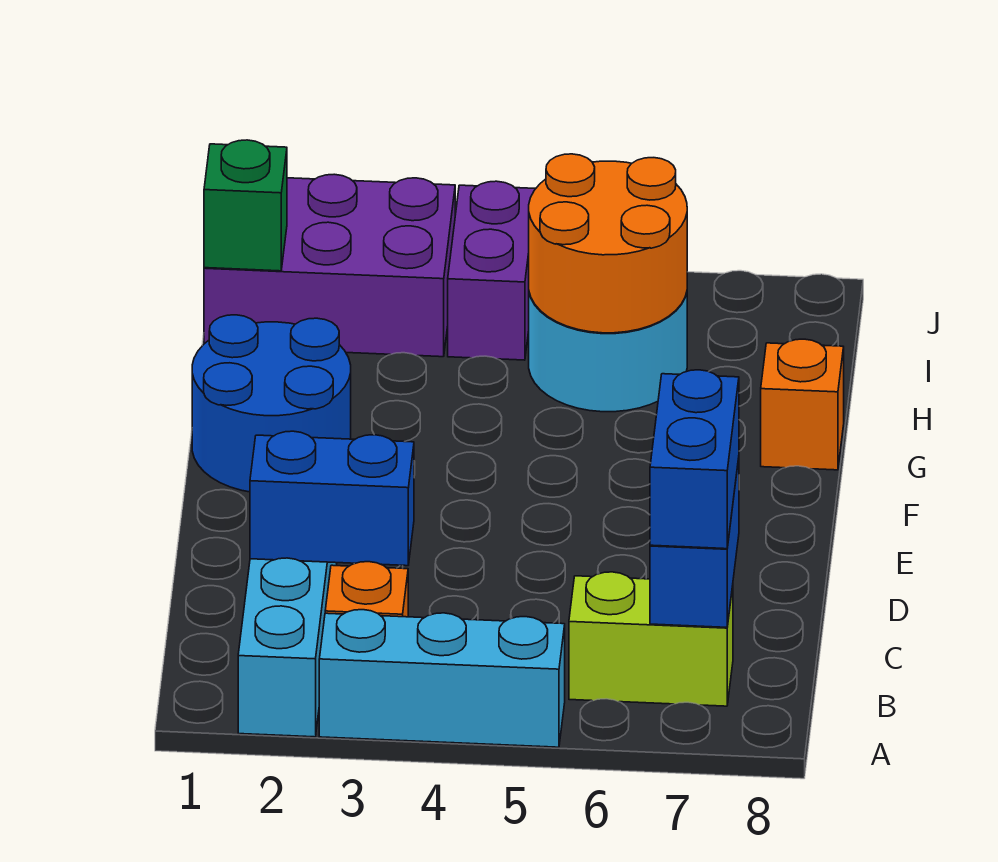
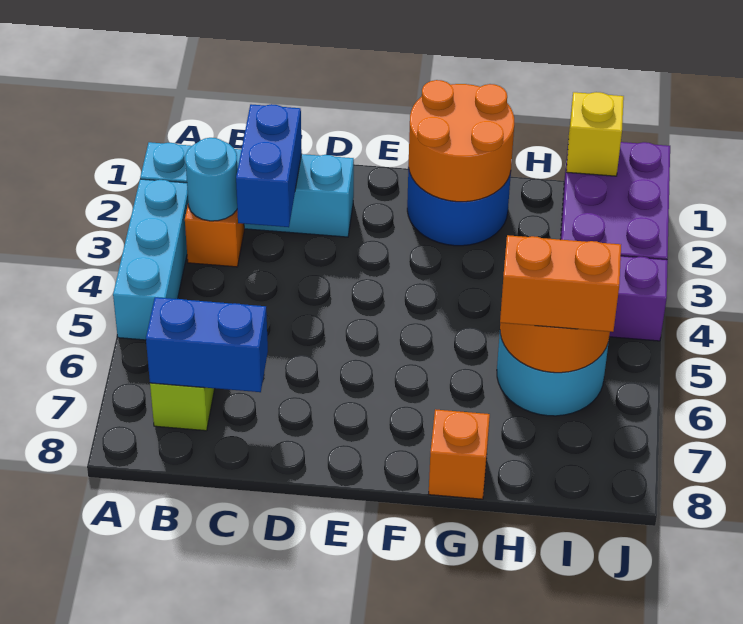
none -> cyan round brick B3 level 2
blue brick B7:C7 level 3 -> none
none -> orange round brick F1:G2 level 2
none -> orange brick H6:I6 level 3
green brick I1 level 2 -> yellow brick I1 level 2

